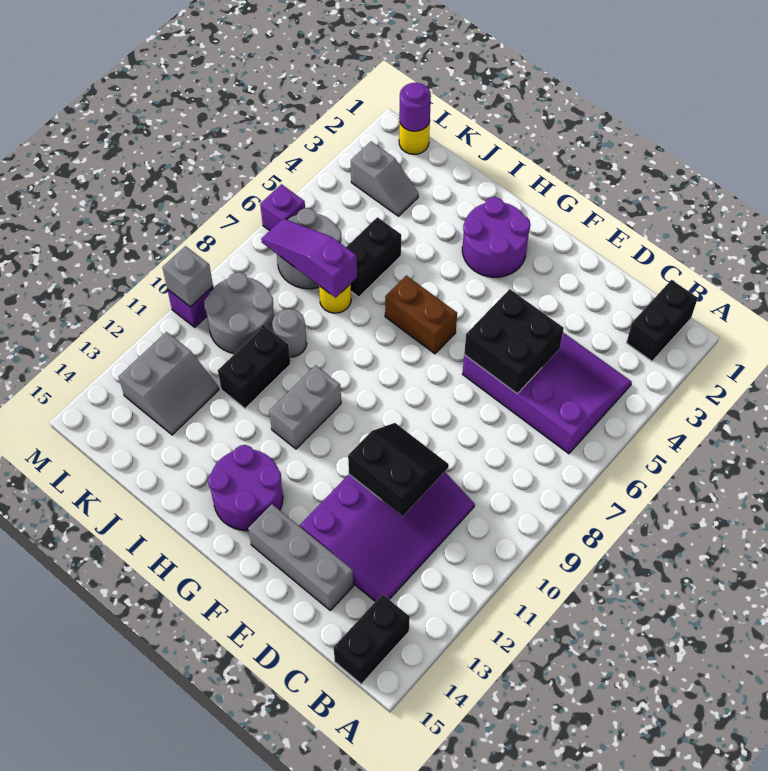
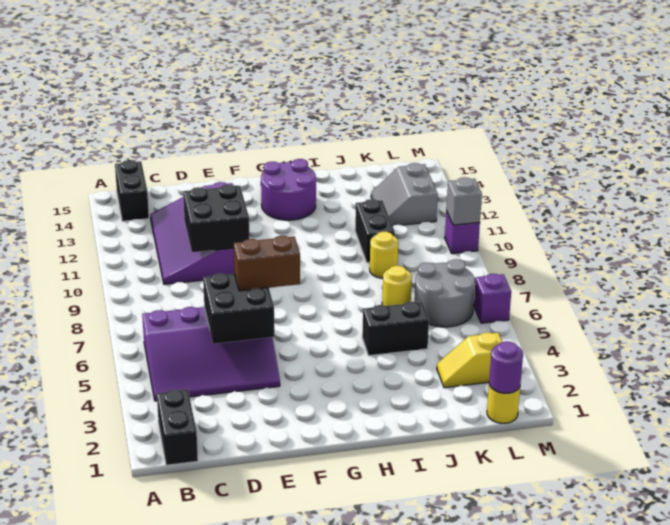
black slope D10:E11 level 2 top 11 -> black brick D10:E11 level 2
grey brick D14:F14 level 1 -> none
purple round brick G2:H3 level 1 -> none
brown brick G6:H6 level 1 -> brown brick E6:F6 level 3
grey brick H10:H11 level 1 -> none
black brick J5:J6 level 1 -> black brick I5:J5 level 1
purple slope J7:L7 level 2 top J -> none
grey round brick J9 level 1 -> yellow round brick J9 level 1
grey slope K3:L3 level 1 top L -> yellow slope K3:L3 level 1 top L
grey round brick K9:L10 level 1 -> none

